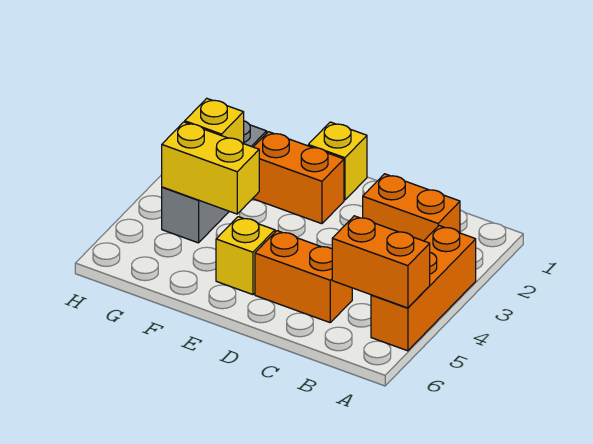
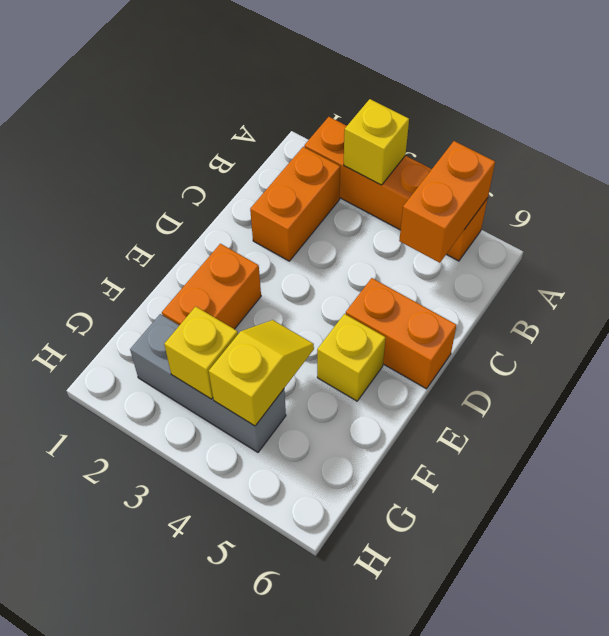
orange brick A3:A5 level 1 -> orange brick A2:A5 level 1
orange brick C5:D5 level 1 -> orange brick D5:D6 level 1
yellow brick E1 level 1 -> yellow brick A3 level 2
yellow brick F4:G4 level 2 -> yellow slope F4:G4 level 2 top G

